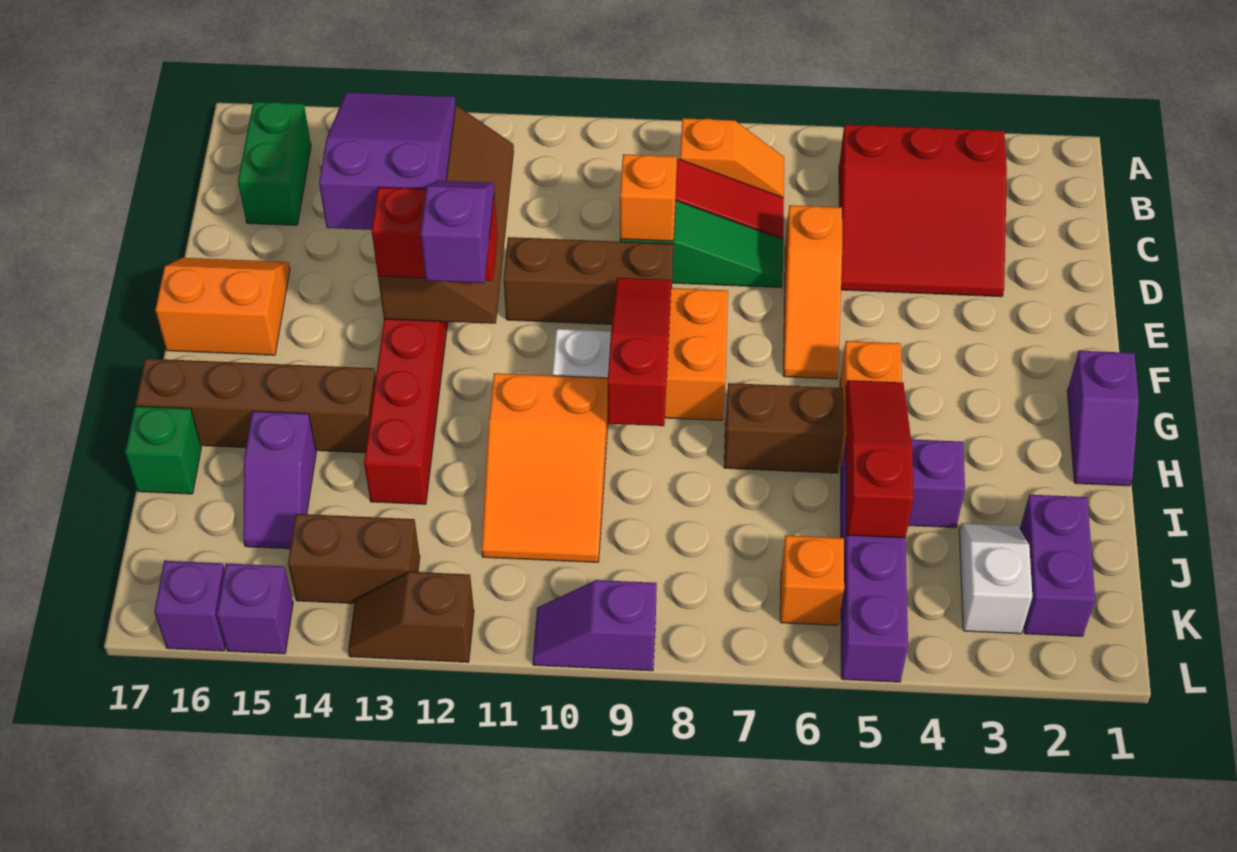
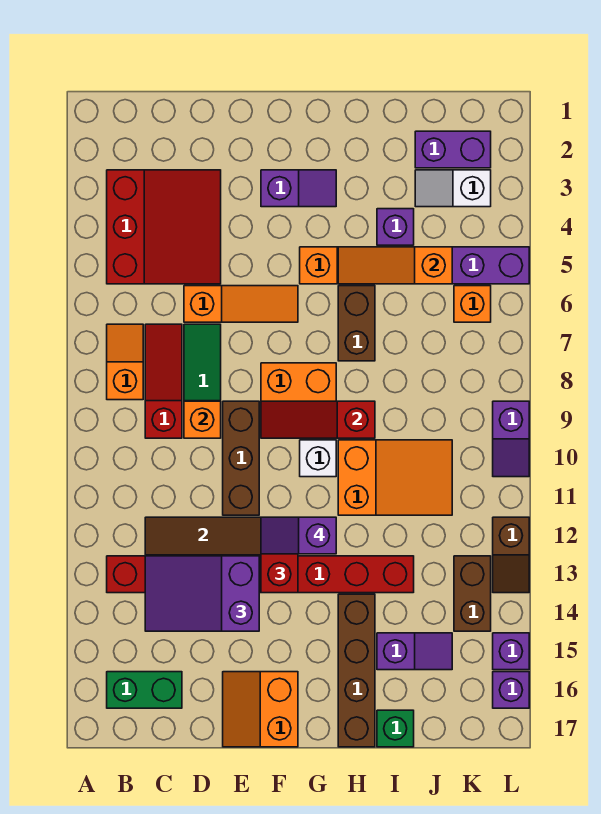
purple slope G1:H1 level 1 top G -> purple slope F3:G3 level 1 top F
red slope H5:J5 level 2 top J -> orange slope H5:J5 level 2 top J

